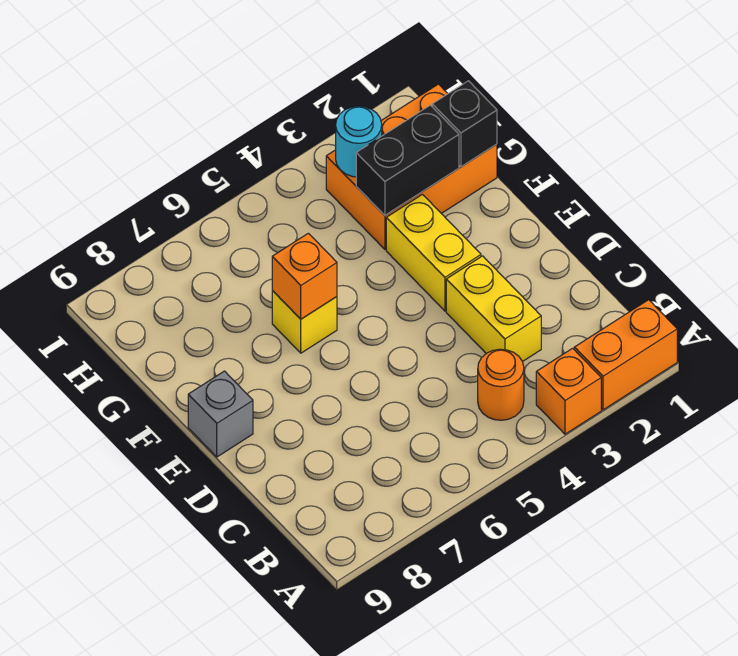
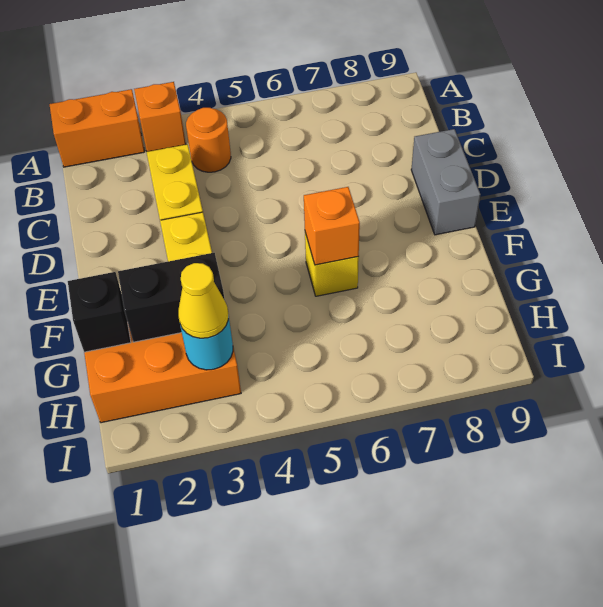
grey brick E9 level 1 -> grey brick D9:E9 level 1
none -> yellow cone H3 level 3

